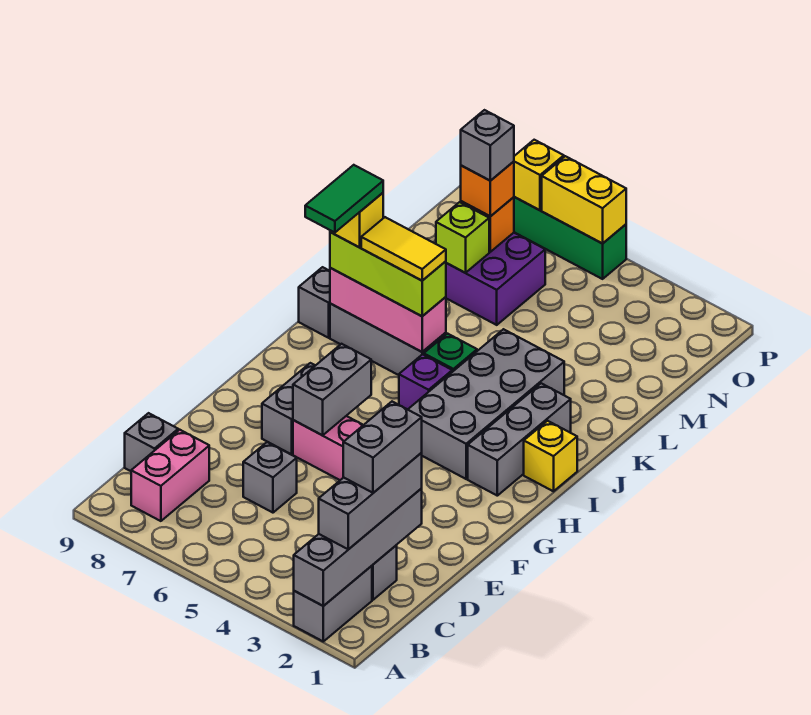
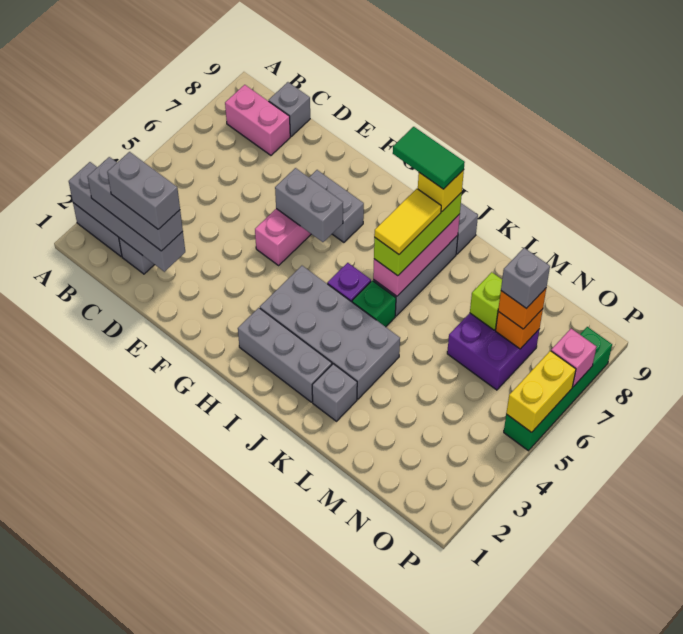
grey brick D6 level 1 -> grey brick K2 level 1
yellow brick I1 level 1 -> none
yellow brick P7 level 2 -> pink brick P7 level 2

